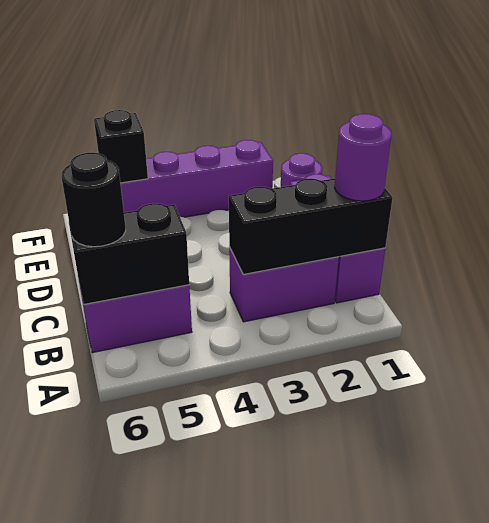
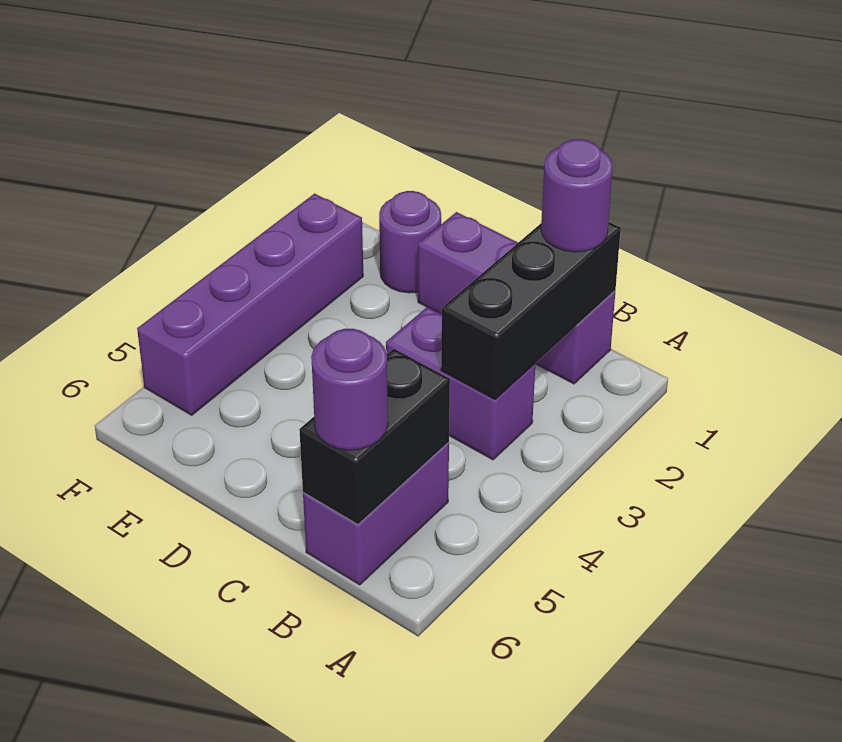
purple brick B2:B3 level 1 -> purple brick B3:C3 level 1
black round brick B6 level 3 -> purple round brick B6 level 3
black brick F5 level 2 -> none

